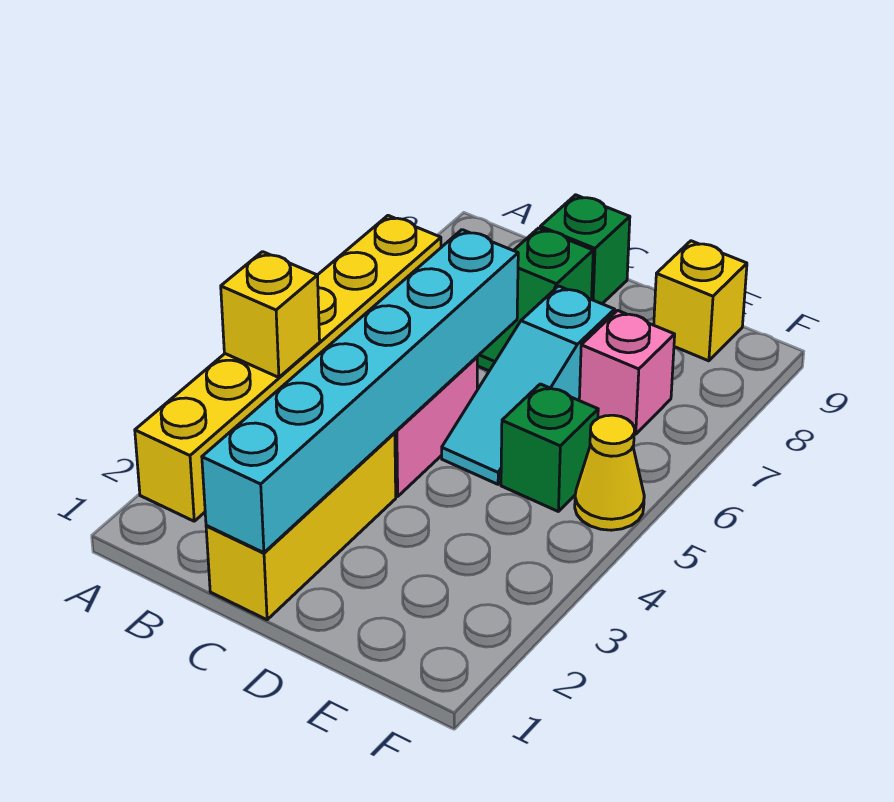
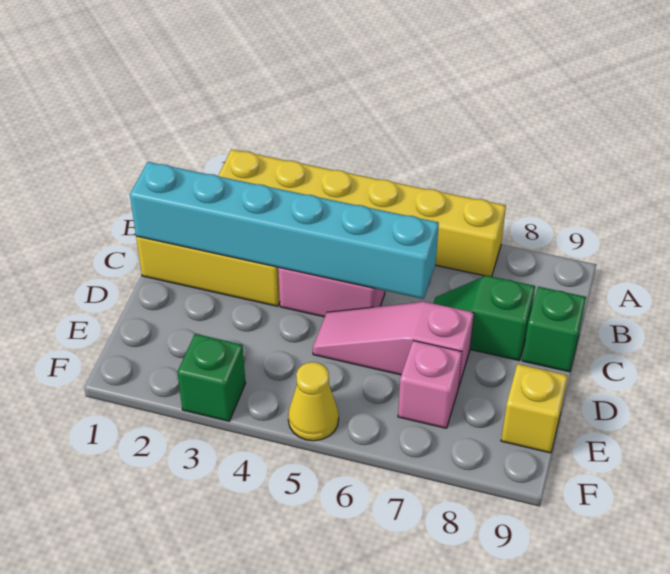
yellow brick A4 level 2 -> none
cyan slope D5:D7 level 1 top 7 -> pink slope D5:D7 level 1 top 7
green brick E5 level 1 -> green brick F3 level 1

